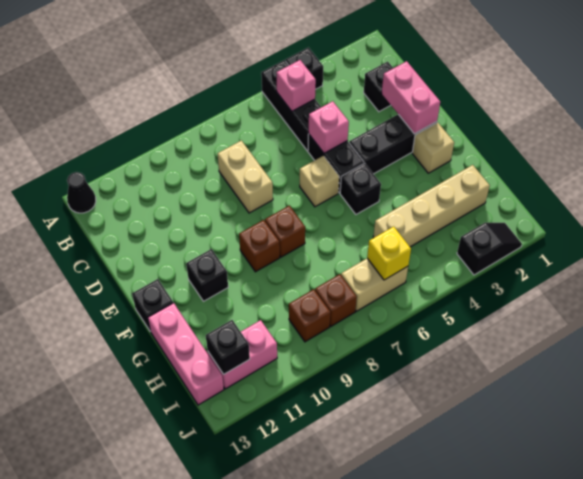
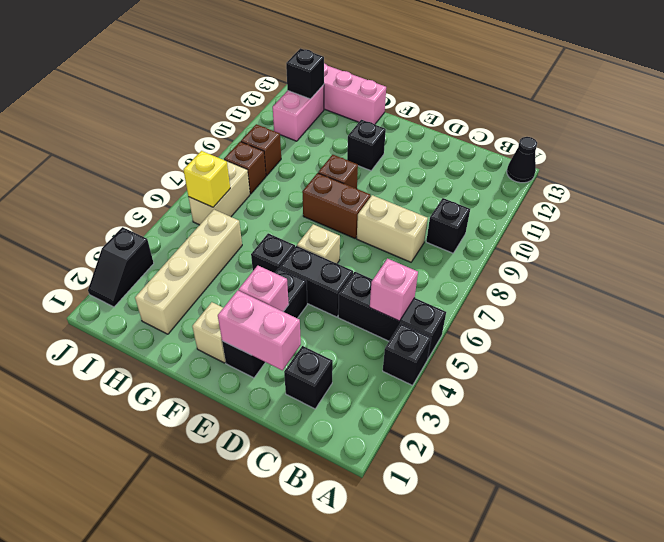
pink brick D5 level 2 -> pink brick E3 level 2
brown brick F8 level 1 -> brown brick E8:F8 level 1
black brick F13 level 1 -> black brick B9 level 1

